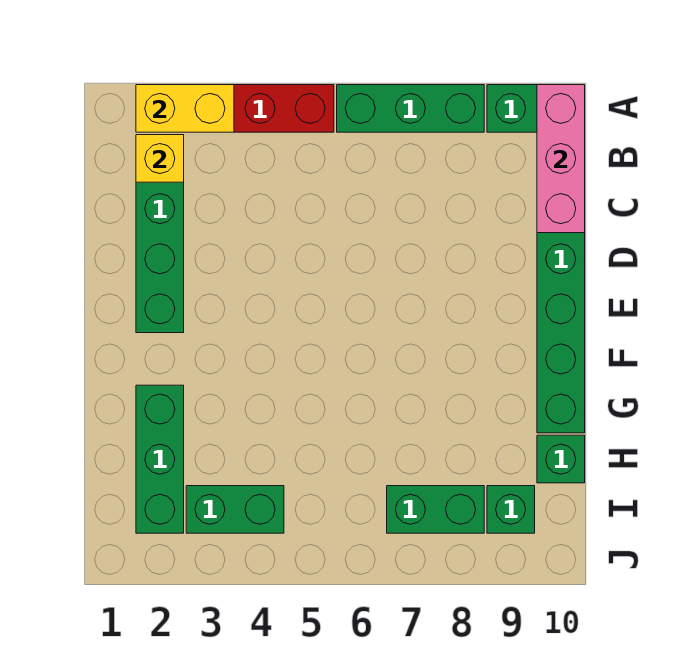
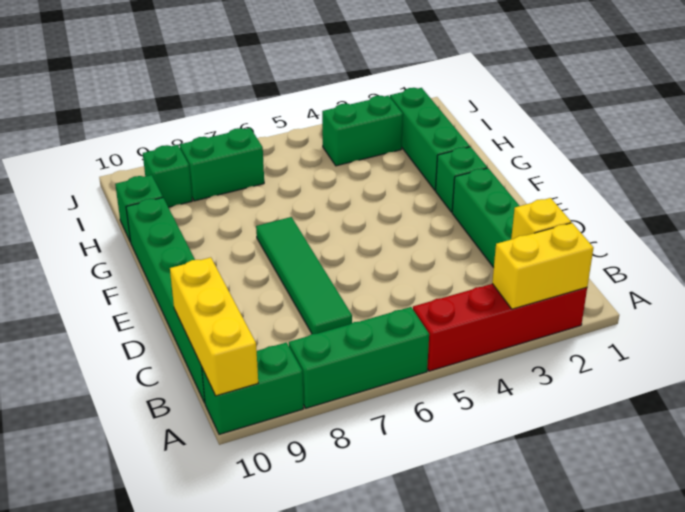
pink brick A10:C10 level 2 -> yellow brick A10:C10 level 2
none -> green tile C7:F7 level 1
none -> green brick F2 level 1

